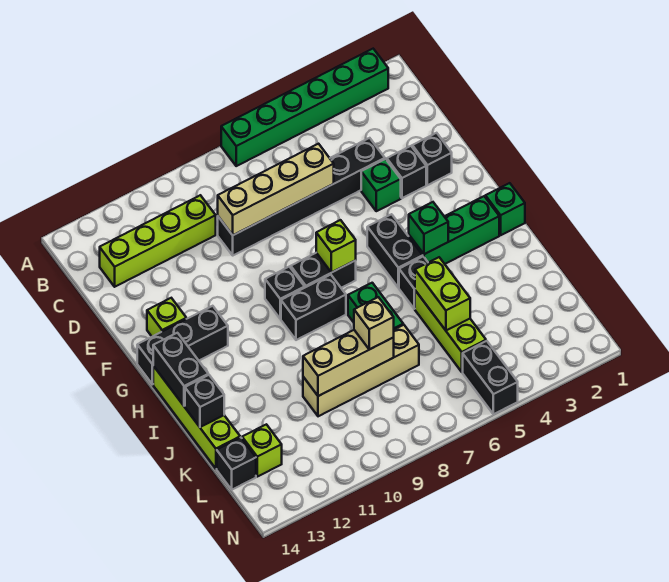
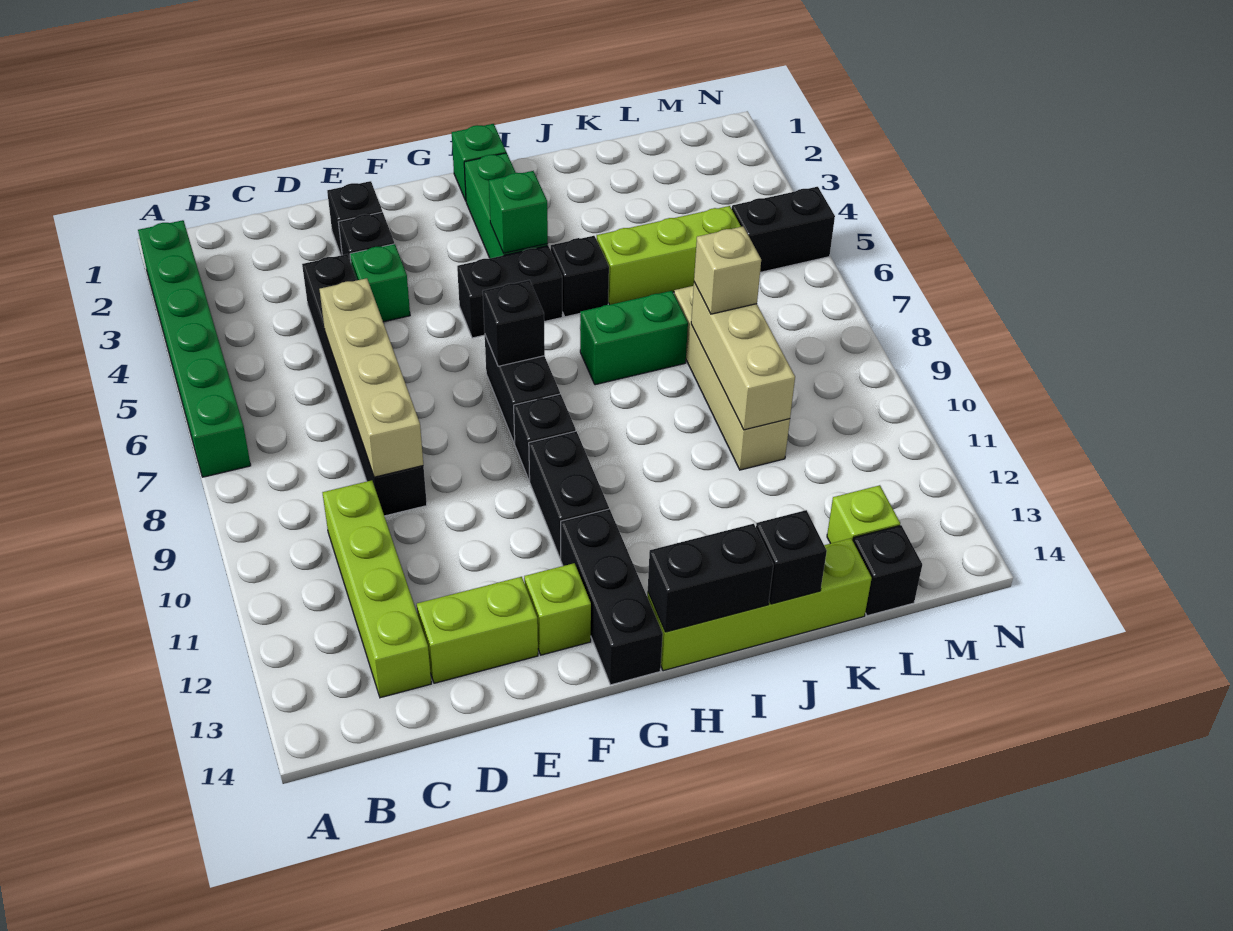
lime brick G7 level 2 -> black brick G7 level 2
black brick H8:H9 level 1 -> black brick G10:G11 level 1
lime brick J5:K5 level 2 -> lime brick D13:E13 level 1

